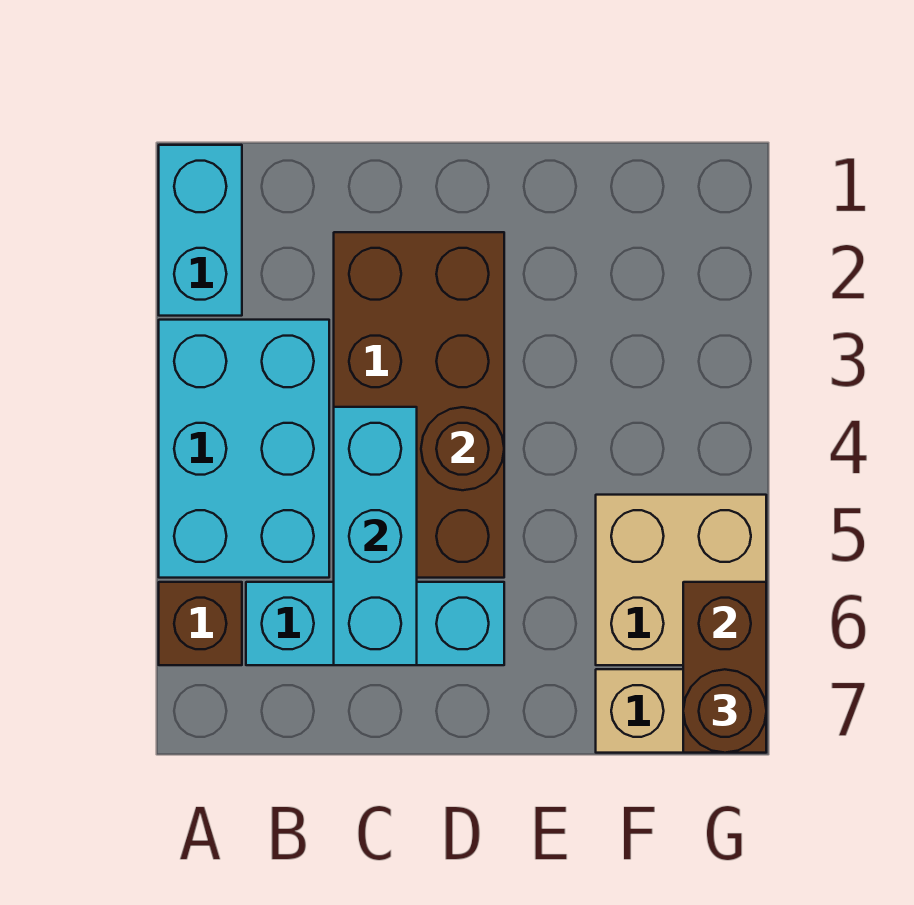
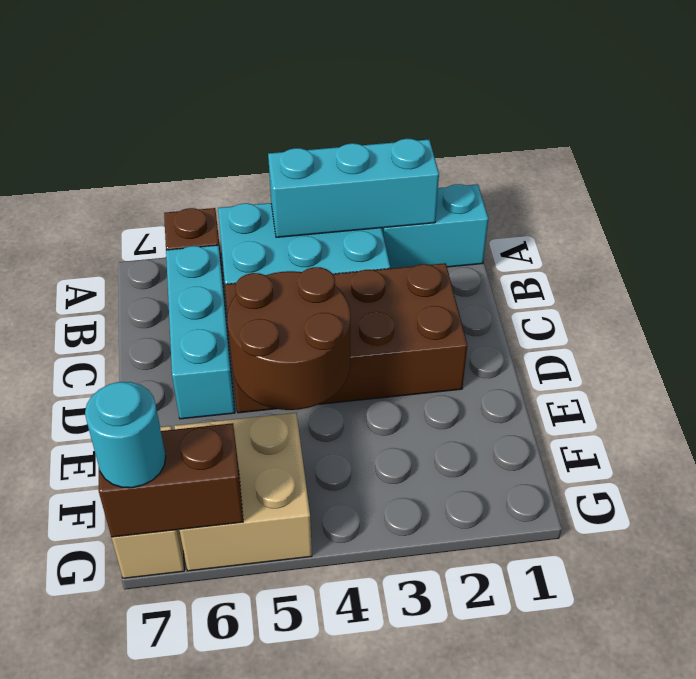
cyan brick C4:C6 level 2 -> cyan brick A2:A4 level 2
brown round brick D4 level 2 -> brown round brick D4:E5 level 2
brown round brick G7 level 3 -> cyan round brick G7 level 3

